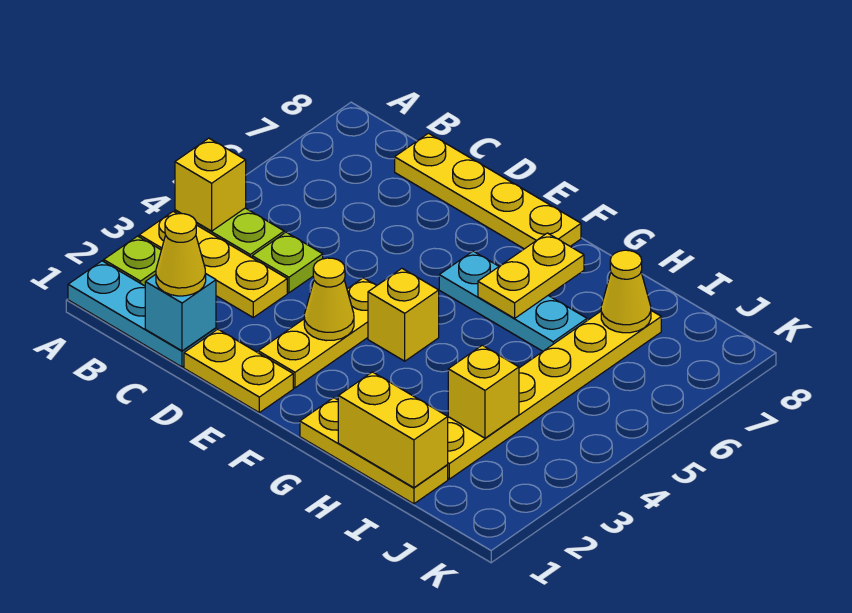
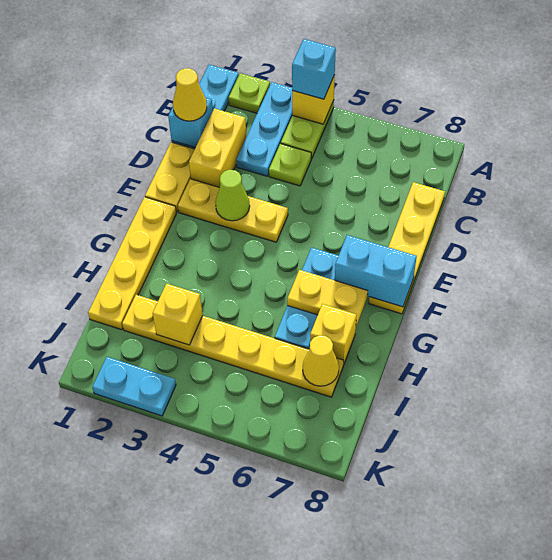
yellow plate A3:C3 level 1 -> cyan plate A3:C3 level 1
none -> cyan brick A4 level 3
yellow cone E3 level 2 -> lime cone E3 level 2
yellow brick F4 level 1 -> yellow brick H7 level 1
none -> cyan brick F7:F8 level 2
yellow plate G1:I1 level 1 -> yellow plate F1:I1 level 1
yellow brick H1:I1 level 2 -> yellow brick C2:D2 level 1
none -> cyan plate K2:K3 level 1

